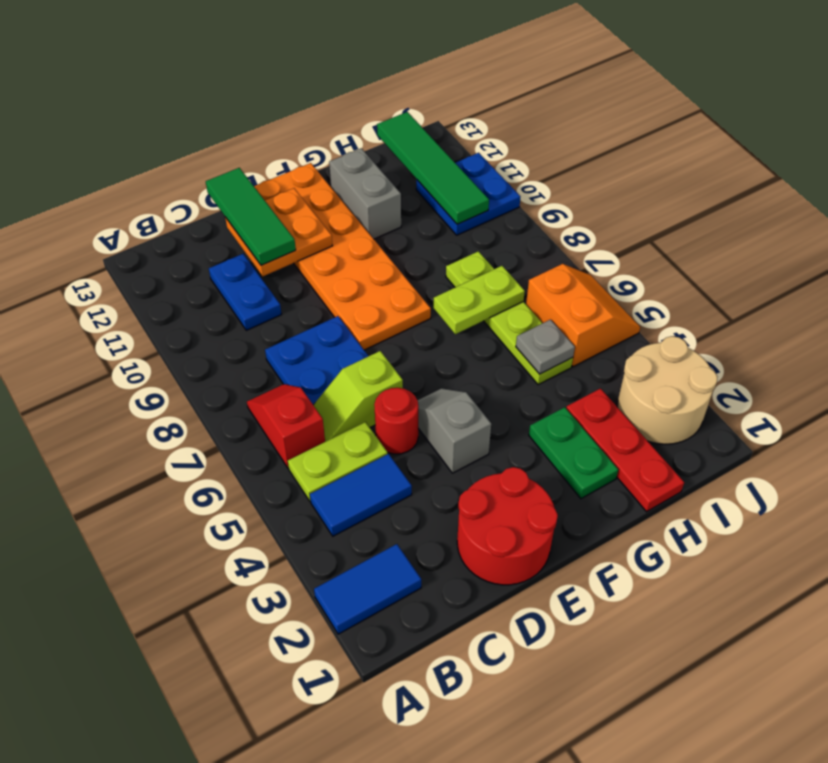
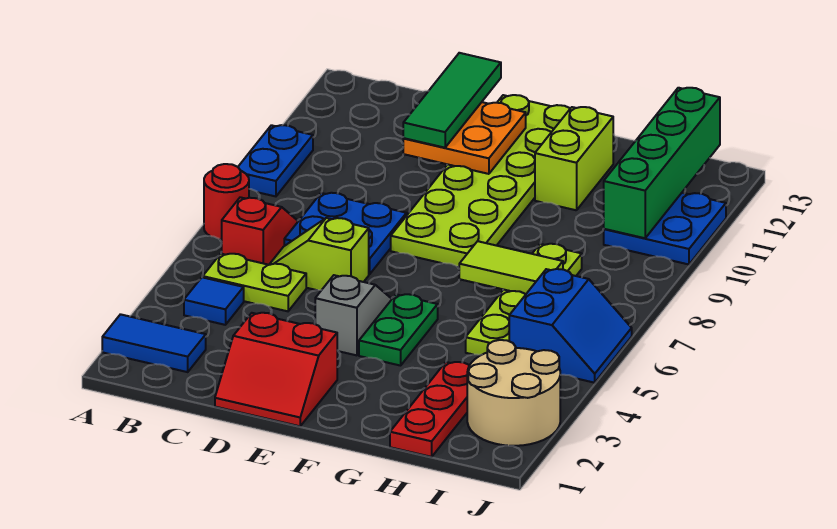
blue tile B4:C4 level 1 -> blue tile B4 level 1
blue plate C10:C11 level 1 -> blue plate A9:A10 level 1
red round brick D1:E2 level 1 -> red slope D1:E2 level 1 top 2
red round brick D5 level 1 -> red round brick A7 level 1
orange plate E8:F13 level 1 -> lime plate E8:F13 level 1
green plate G2:G3 level 1 -> green plate F4:F5 level 1
lime plate G7:H7 level 2 -> lime tile G7:H7 level 2
grey brick G11:G12 level 1 -> lime brick G11:G12 level 1
grey plate H5 level 2 -> none
orange slope I5:J6 level 1 top I -> blue slope I5:J6 level 1 top I
green tile I10:I13 level 2 -> green brick I10:I13 level 2

